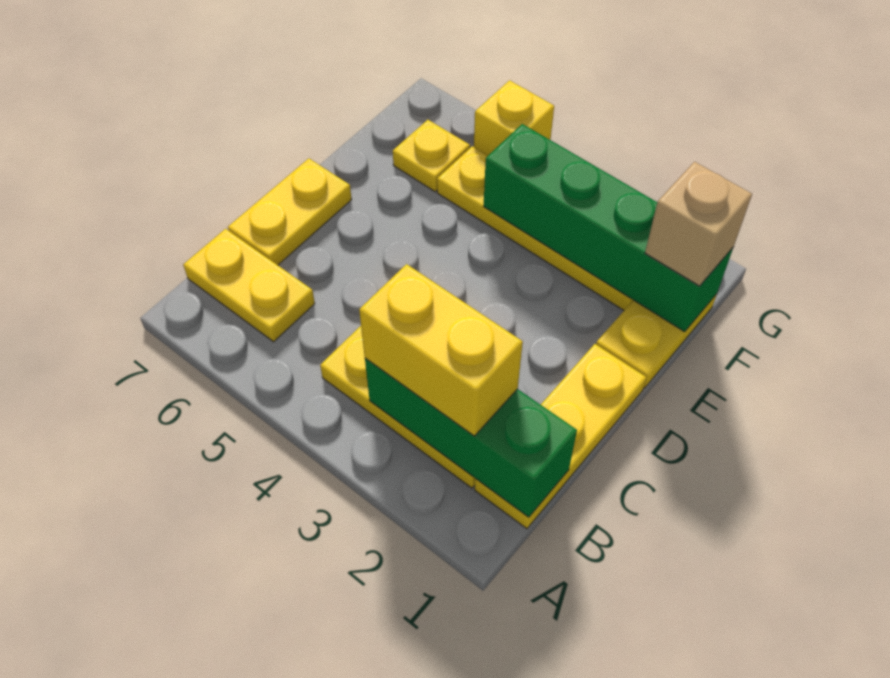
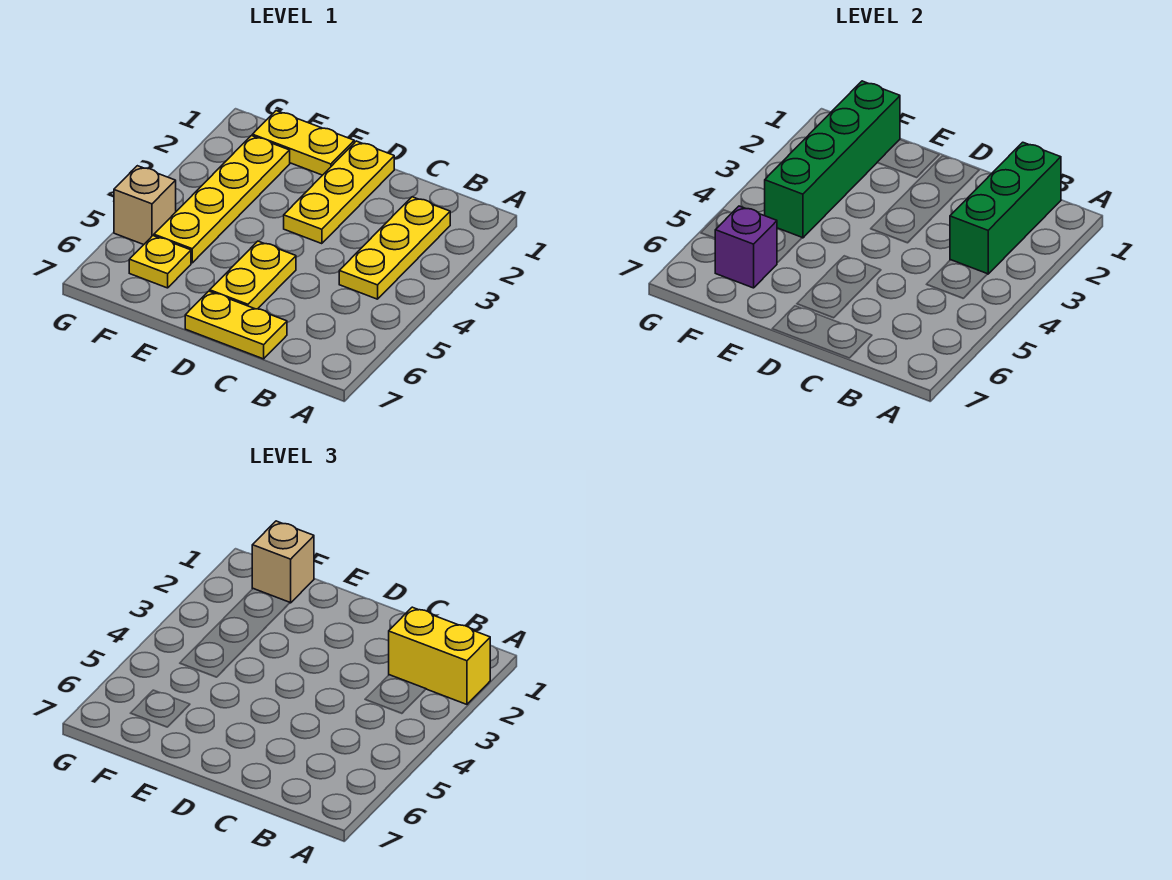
yellow plate B1:D1 level 1 -> yellow plate D1:D3 level 1
yellow brick B2:B3 level 3 -> yellow brick A2:B2 level 3
yellow plate B6:B7 level 1 -> yellow plate D5:D6 level 1
none -> purple brick F6 level 2
yellow brick G5 level 1 -> tan brick G5 level 1

